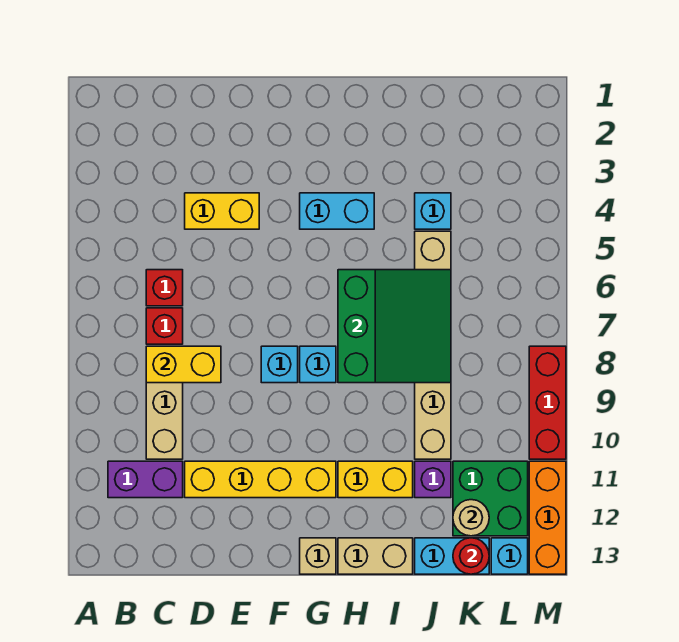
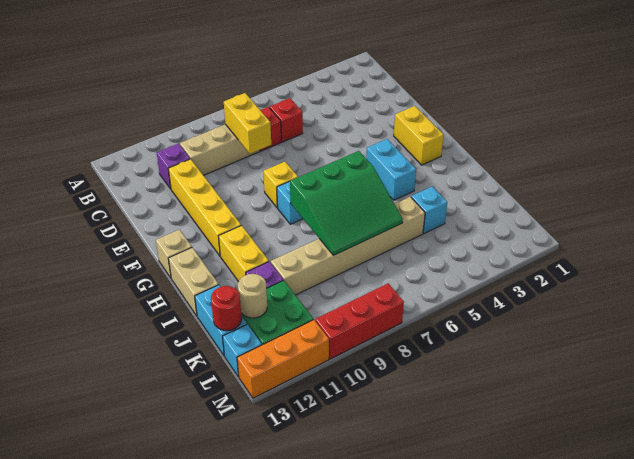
purple brick B11:C11 level 1 -> purple brick C11 level 1
yellow brick D4:E4 level 1 -> yellow brick F2:G2 level 1
cyan brick F8 level 1 -> yellow brick F8 level 1

